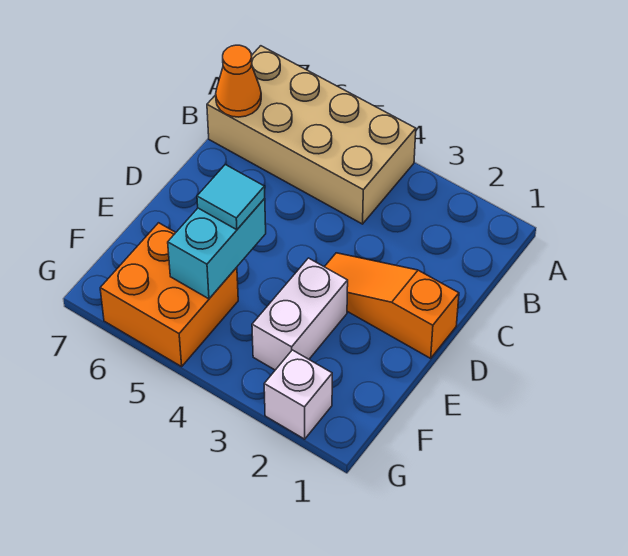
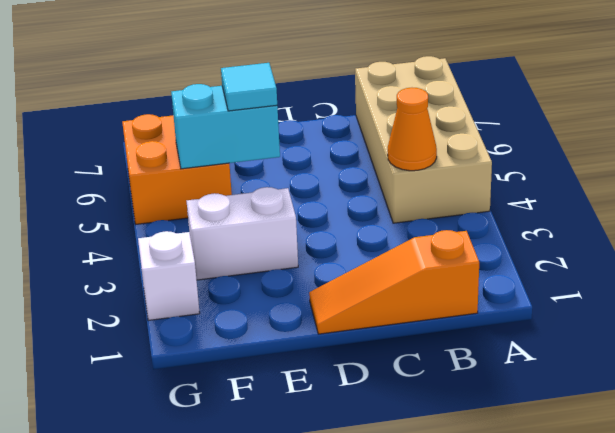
orange cone B7 level 2 -> orange cone B4 level 2
orange slope D1:D3 level 1 top 1 -> orange slope B1:D1 level 1 top B

